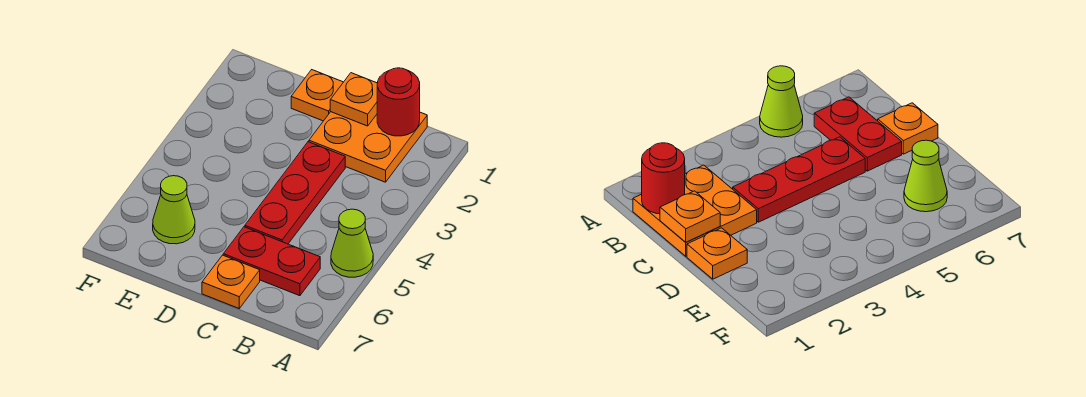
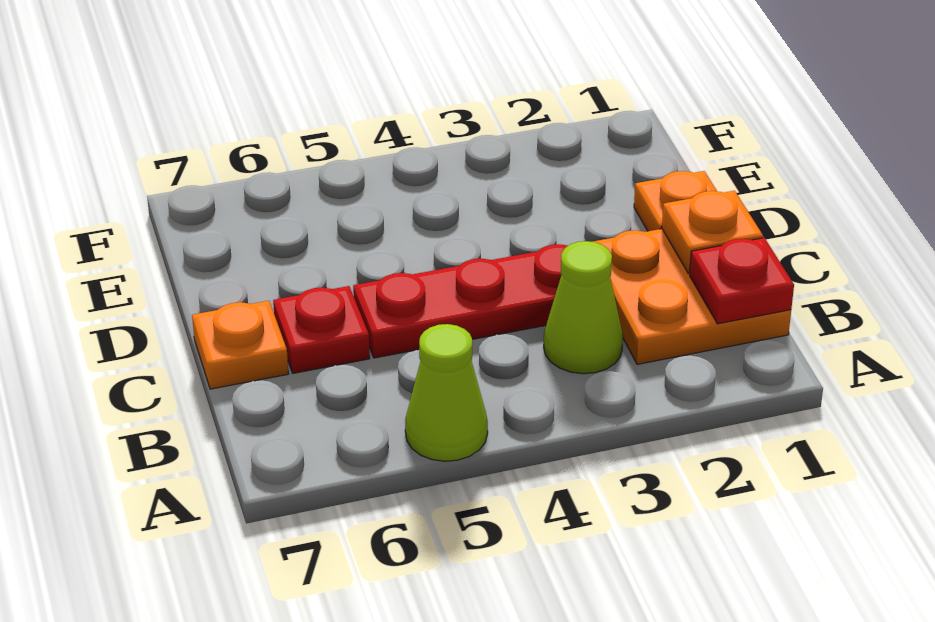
red round brick B1 level 2 -> red plate B1 level 2
red plate B6:C6 level 1 -> red plate C6 level 1
lime cone E6 level 1 -> lime cone B3 level 1

